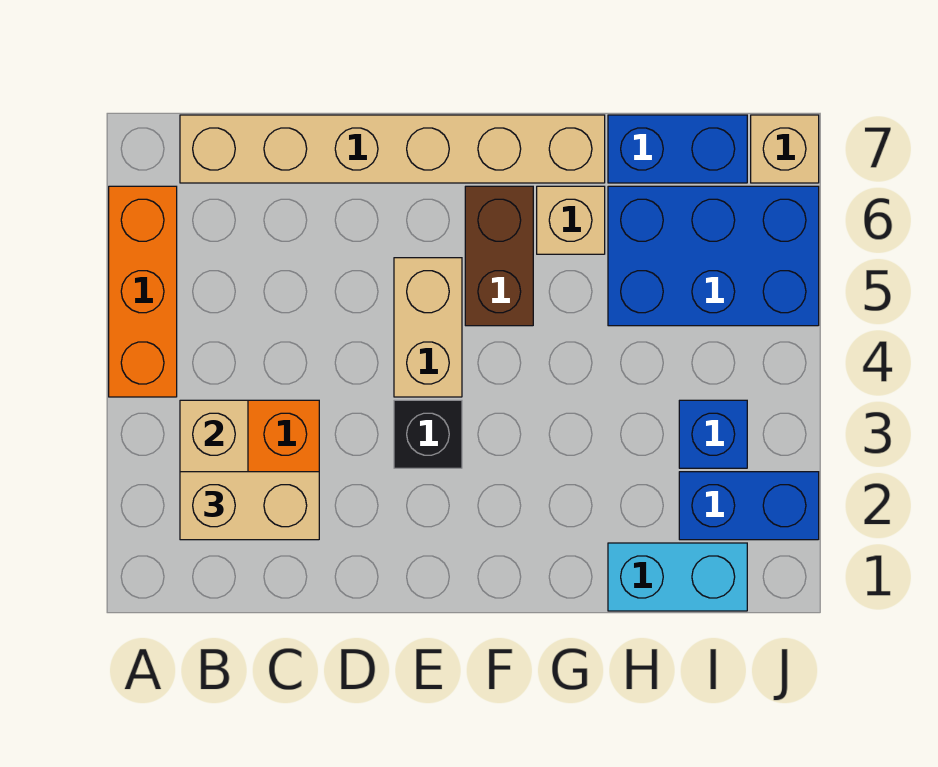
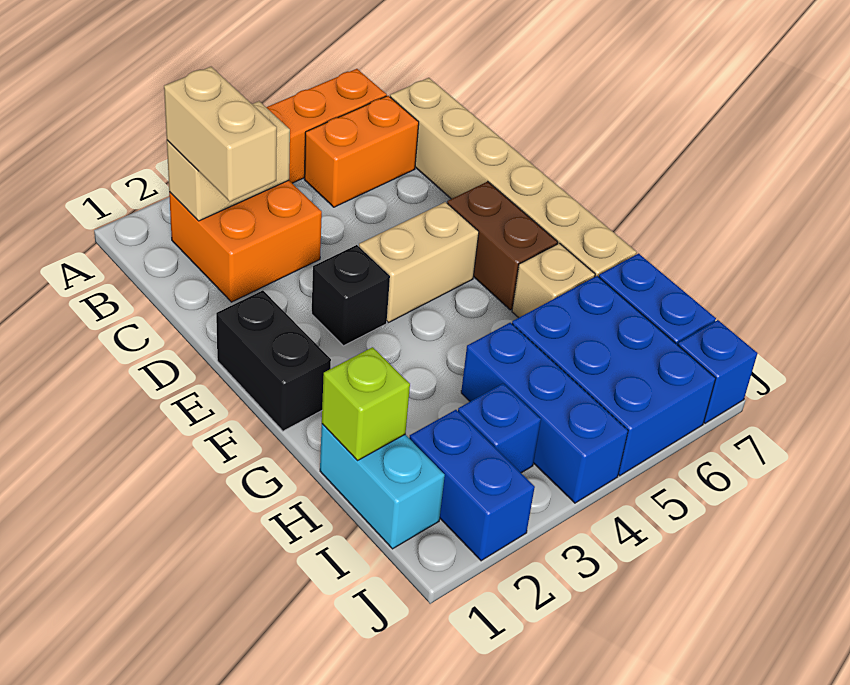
none -> orange brick B5:B6 level 1
none -> black brick E1:F1 level 1
brown brick F5:F6 level 1 -> brown brick E6:F6 level 1
none -> lime brick H1 level 2
none -> blue brick H4:J4 level 1
tan brick J7 level 1 -> blue brick J7 level 1

